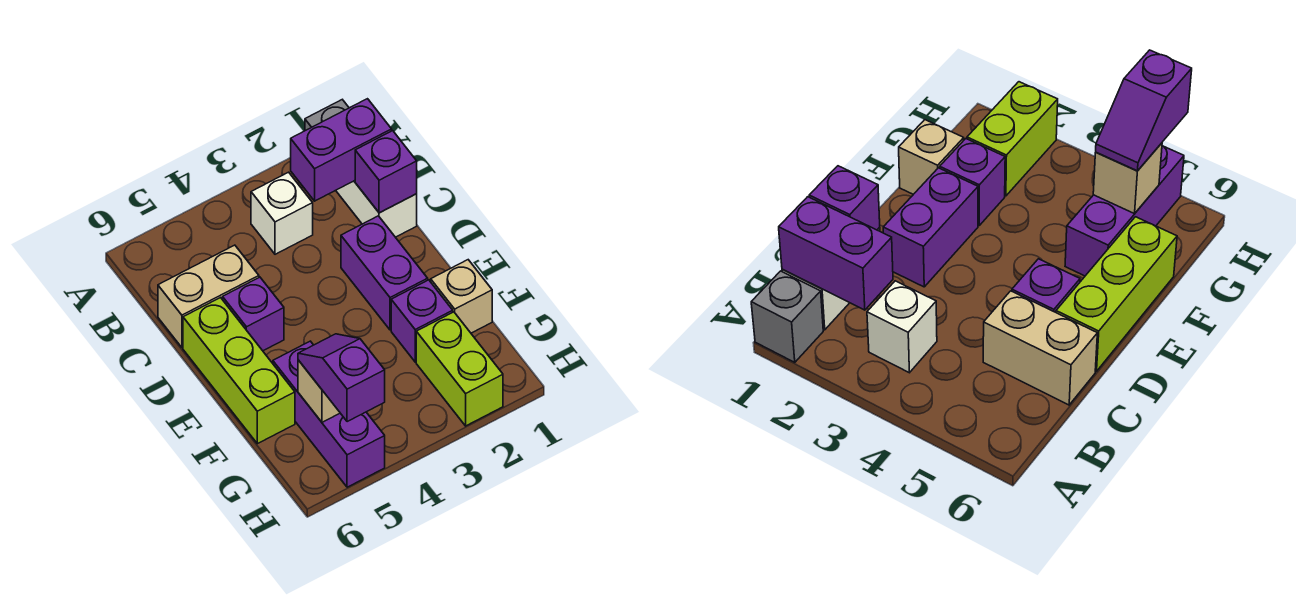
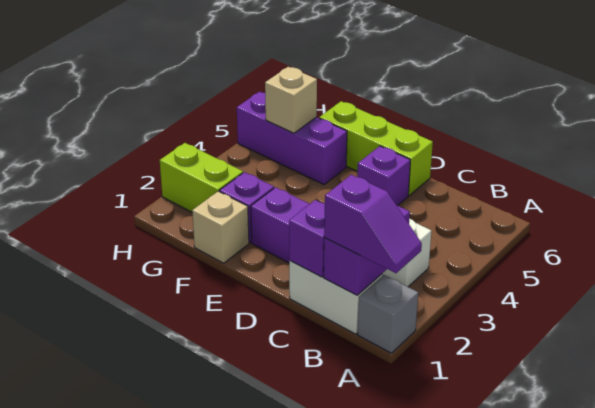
tan brick C5:C6 level 1 -> none
purple slope G5:H5 level 3 top H -> purple slope A1:B1 level 3 top B

